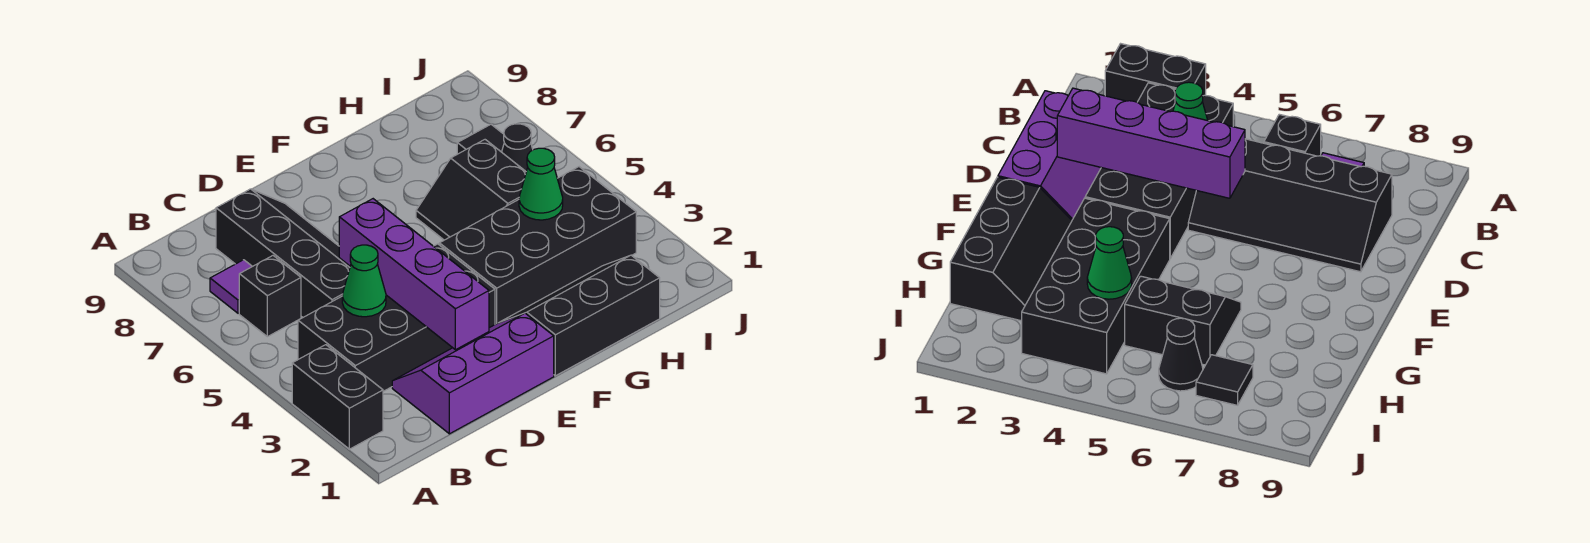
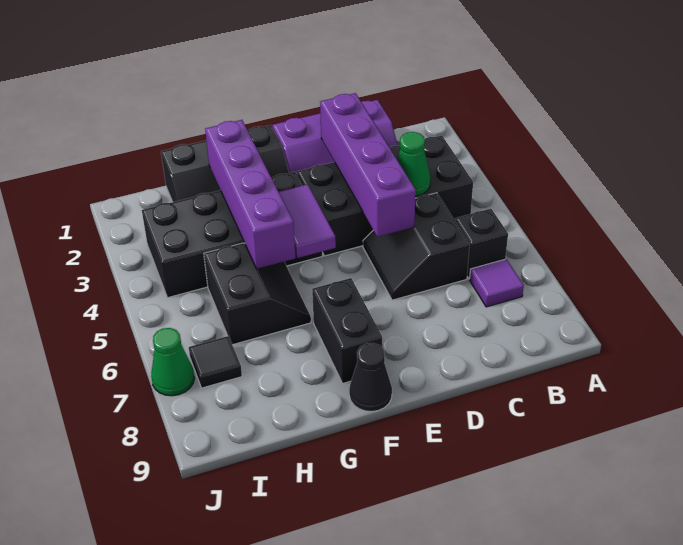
black brick A2:A3 level 1 -> black brick F7:F8 level 1
black slope C5:D8 level 1 top C -> black slope C5:D6 level 1 top C
none -> purple tile F4:F5 level 2
none -> purple brick G2:G5 level 2
green cone H4 level 2 -> green cone J7 level 1
black cone I6 level 1 -> black cone F9 level 1

